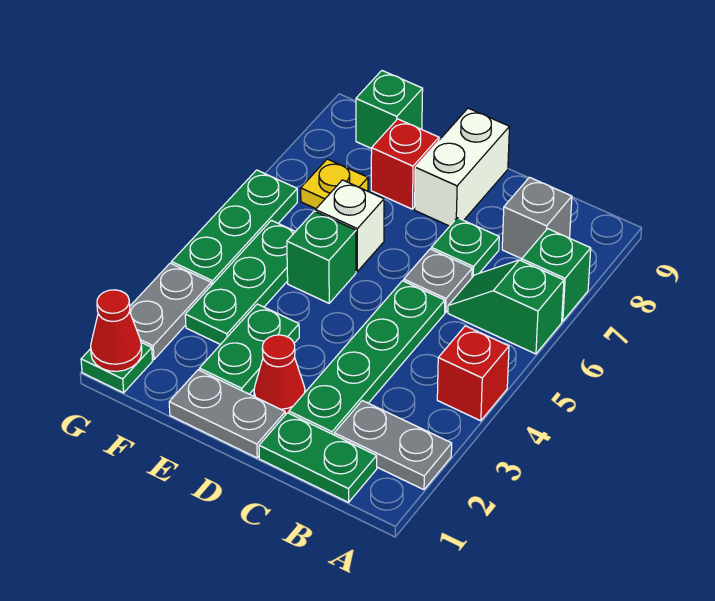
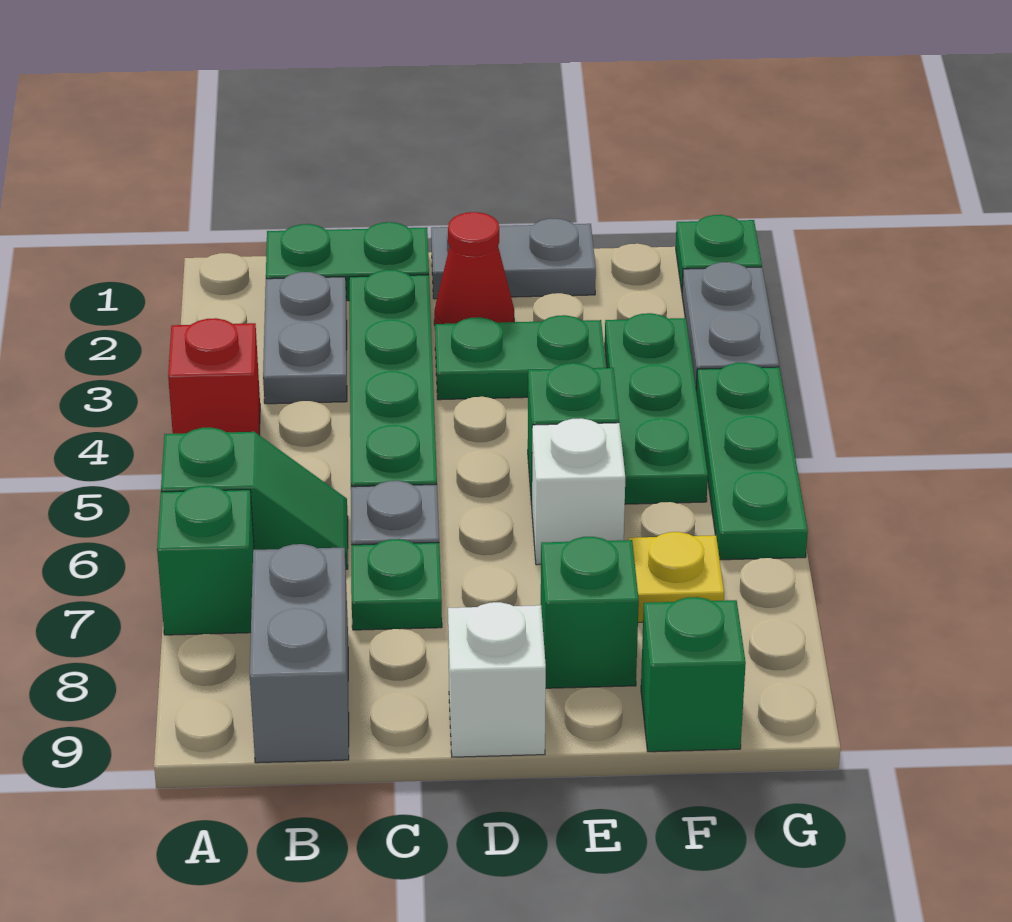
grey plate A2:B2 level 1 -> grey plate B2:B3 level 1
grey brick B8 level 1 -> grey brick B8:B9 level 1
white brick D8:D9 level 1 -> white brick D9 level 1
green plate E2:E3 level 1 -> green plate D3:E3 level 1
red brick E8 level 1 -> green brick E8 level 1
red cone G1 level 2 -> none

